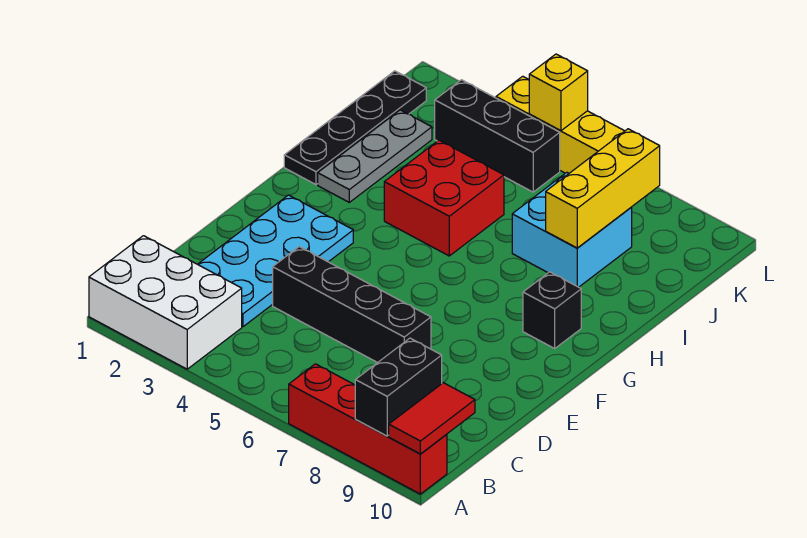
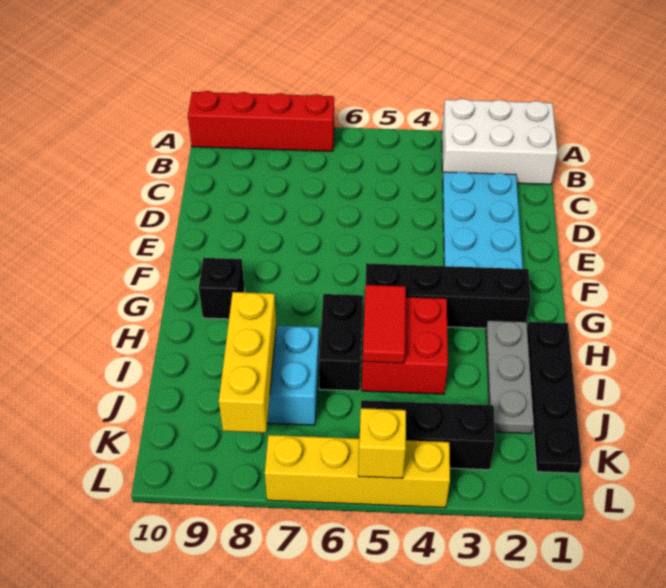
black brick A9:B9 level 2 -> black brick H6:I6 level 1
red tile A10:B10 level 2 -> red tile H5:I5 level 2
black brick D4:D7 level 1 -> black brick G2:G5 level 1

